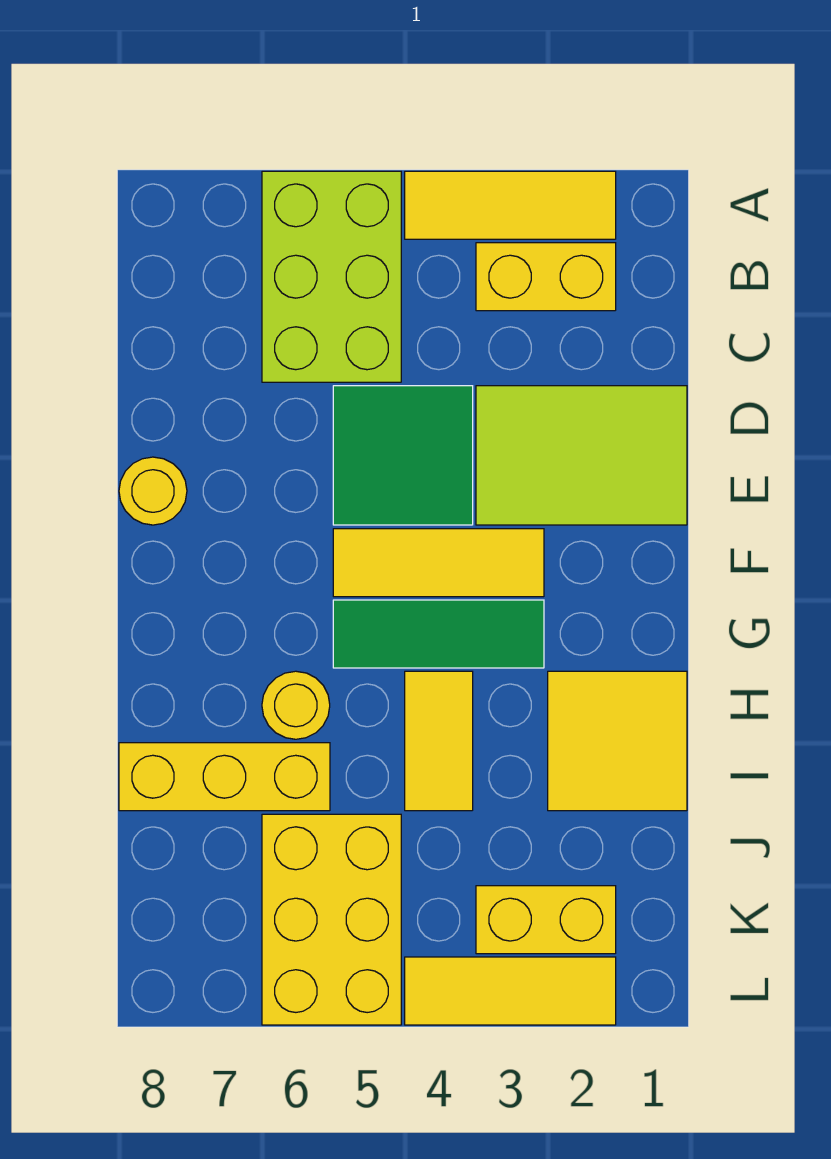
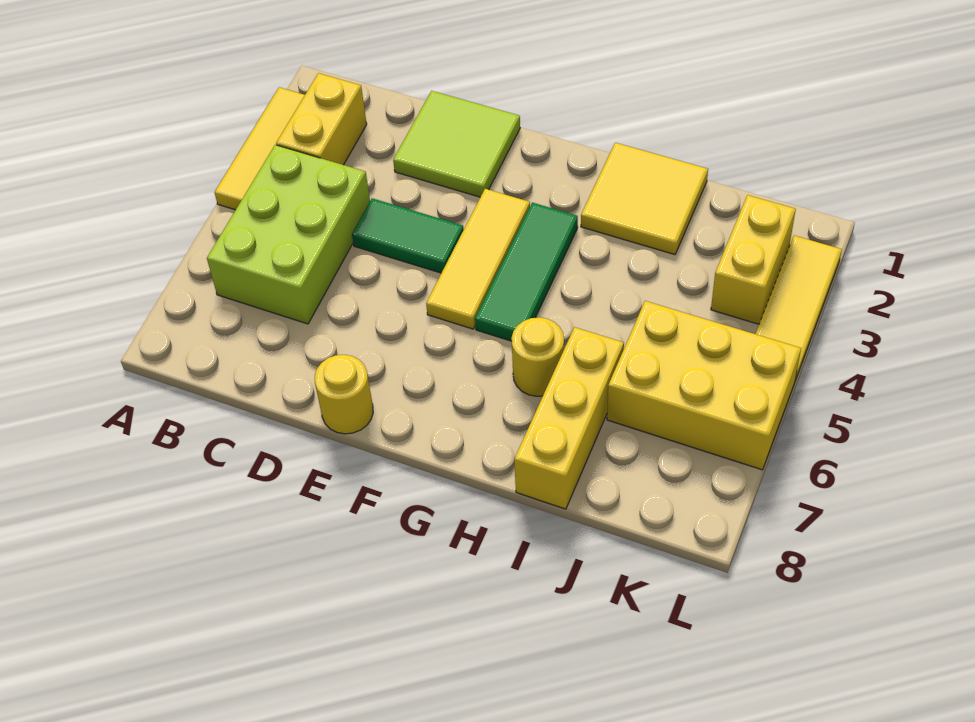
lime brick A5:C6 level 1 -> lime brick B4:C6 level 1
lime tile D1:E3 level 1 -> lime tile D1:E2 level 1
green tile D4:E5 level 1 -> green tile D4:E4 level 1
yellow tile H4:I4 level 1 -> none

